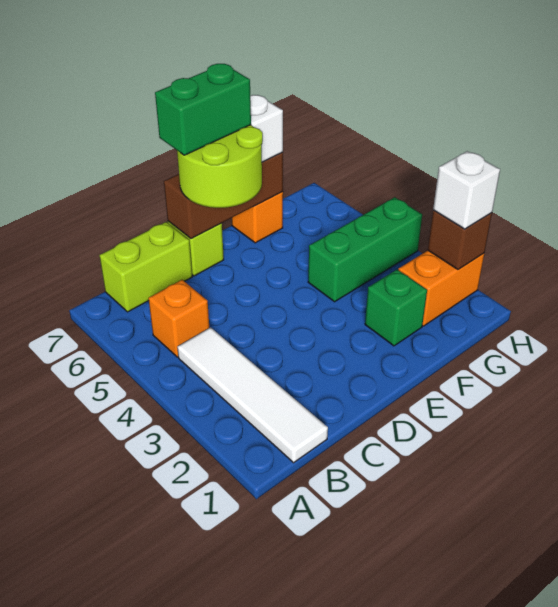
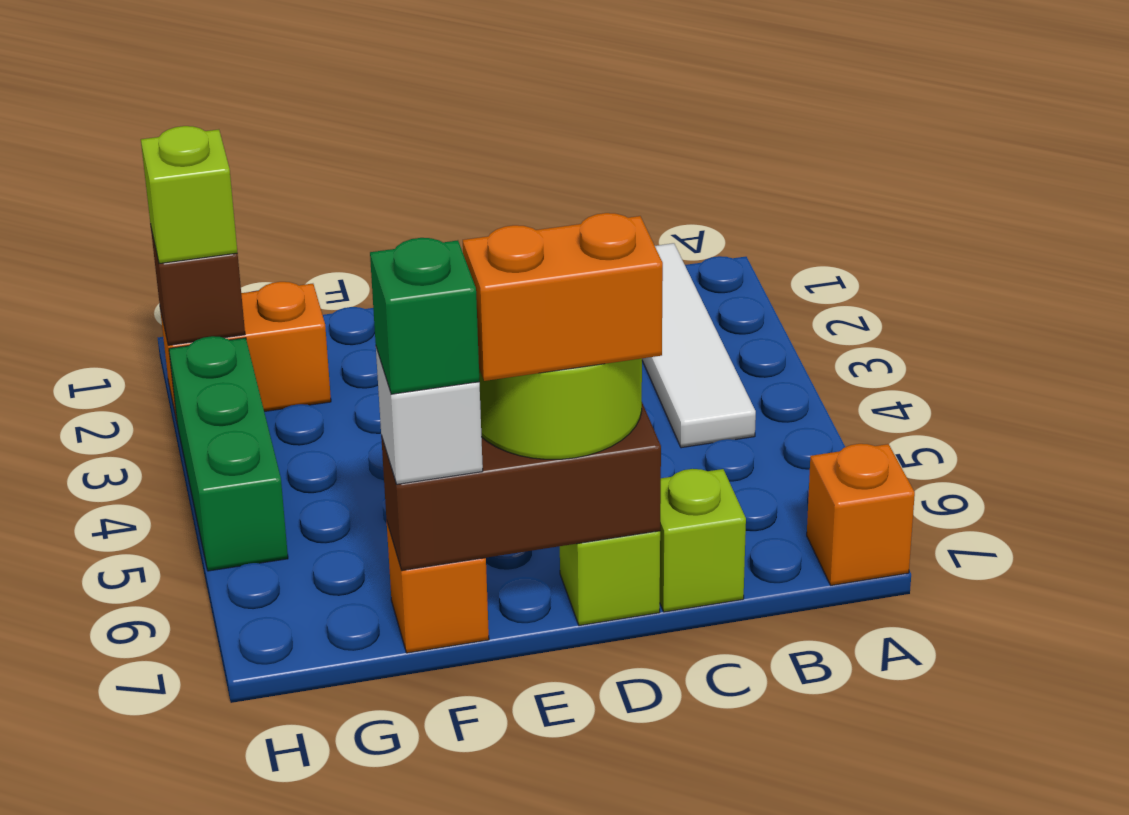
orange brick B5 level 1 -> orange brick A7 level 1
lime brick B7:C7 level 1 -> lime brick C7 level 1
green brick D7:E7 level 4 -> orange brick D7:E7 level 4
green brick F2 level 1 -> green brick F7 level 4
green brick F4:H4 level 1 -> green brick H3:H5 level 1
white brick H2 level 3 -> lime brick H2 level 3

